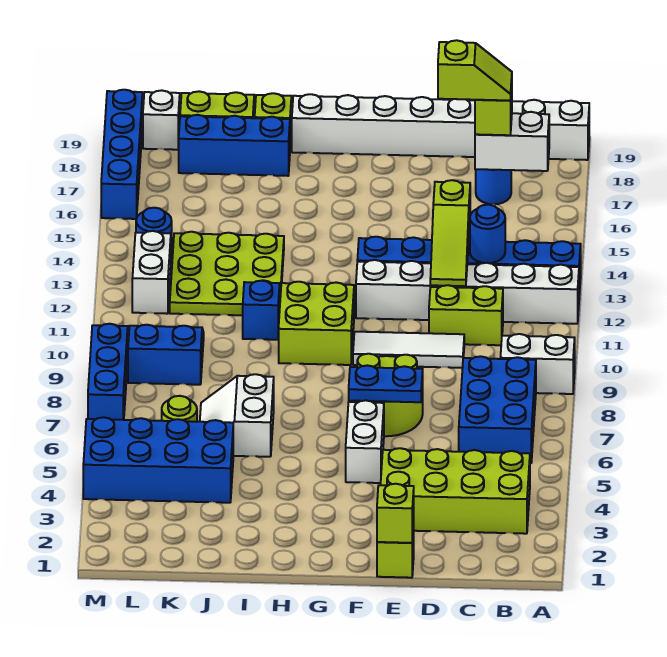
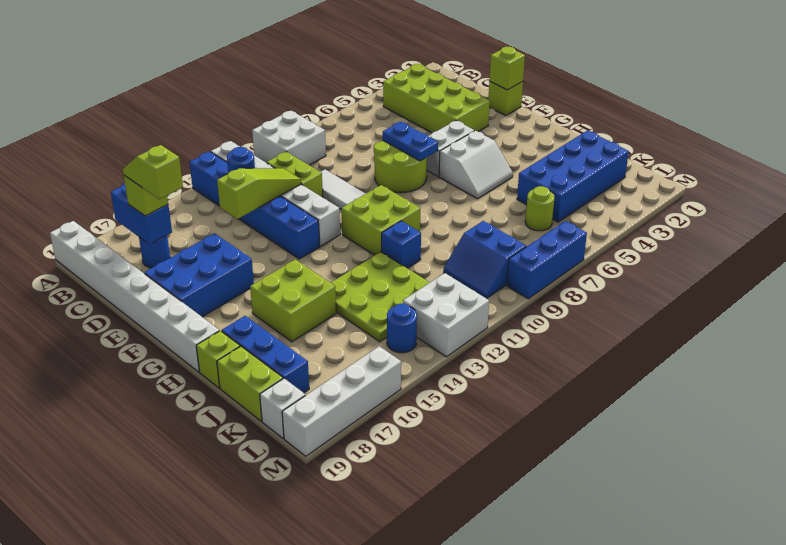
white brick A9:B9 level 1 -> white brick A9:B10 level 1
blue brick B6:C8 level 1 -> blue brick E16:F18 level 1
white brick B17:C17 level 2 -> blue brick B17:C17 level 2
none -> lime brick H15:I16 level 1
white slope I6:J7 level 1 top I -> white slope G5:H6 level 1 top G
blue brick J4:M5 level 1 -> blue brick J2:K5 level 1
white brick L12:L13 level 1 -> white brick L12:M13 level 1
blue brick M16:M19 level 1 -> white brick M16:M19 level 1

